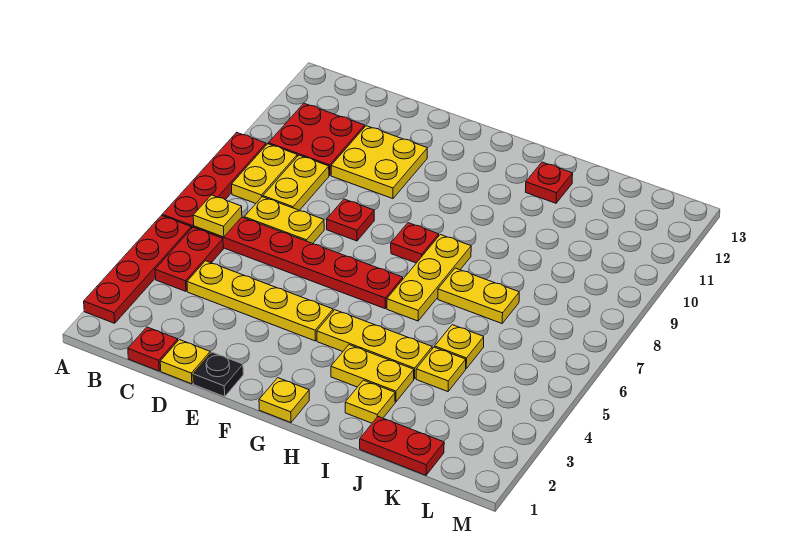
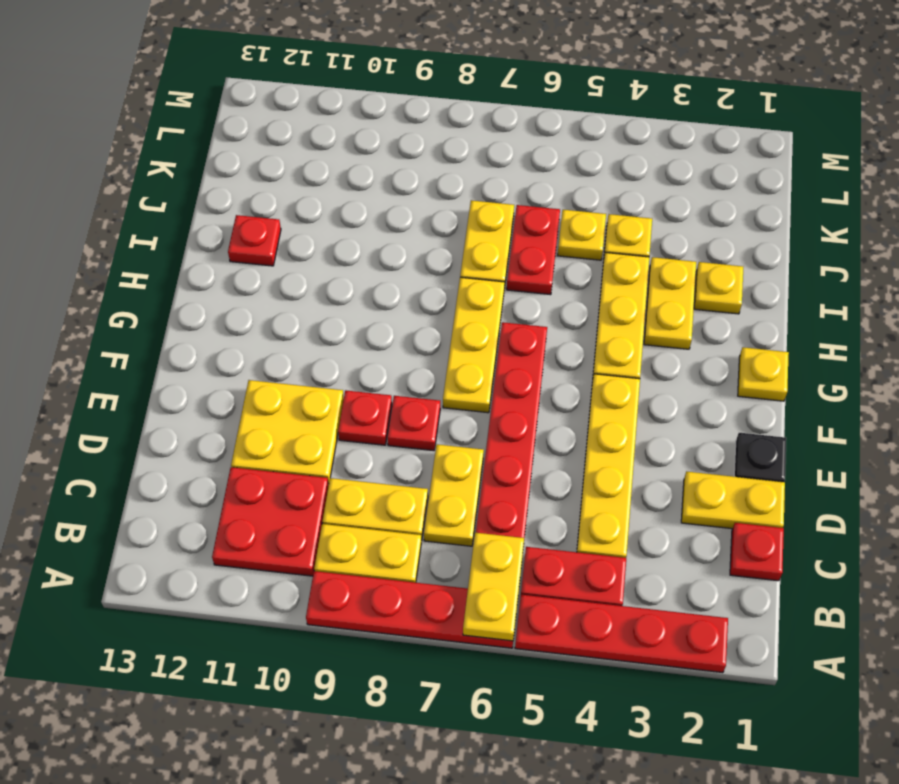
yellow plate B6 level 2 -> yellow plate A6:B6 level 2
yellow plate D1 level 1 -> yellow plate D1:D2 level 1
red plate G8 level 1 -> red plate E9 level 1
yellow plate H6:H8 level 1 -> yellow plate F7:H7 level 1
red plate J1:K1 level 1 -> red plate I6:J6 level 1

